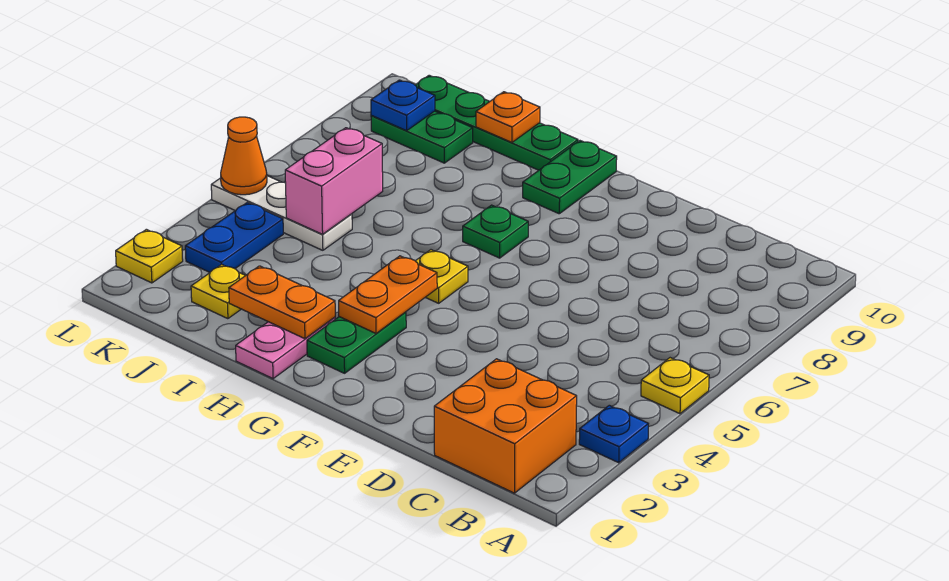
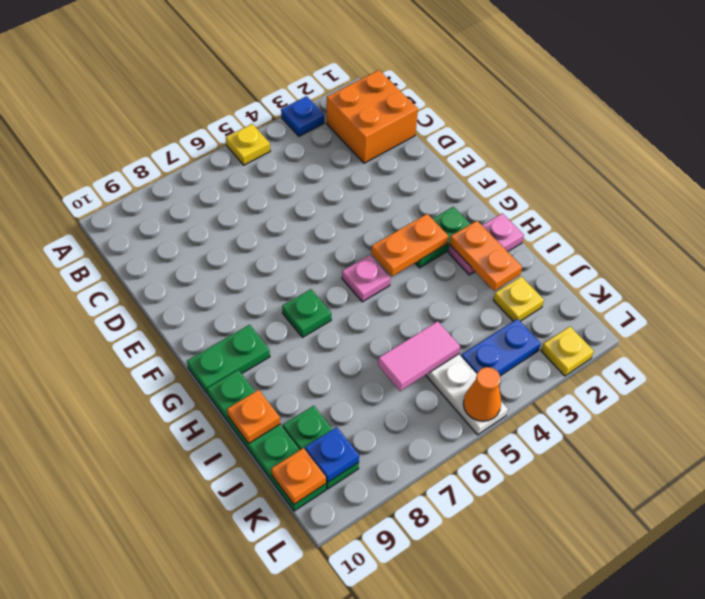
yellow plate G5 level 1 -> pink plate G5 level 1
pink brick J5:J6 level 2 -> pink tile J5:J6 level 2
none -> orange plate K10 level 2

